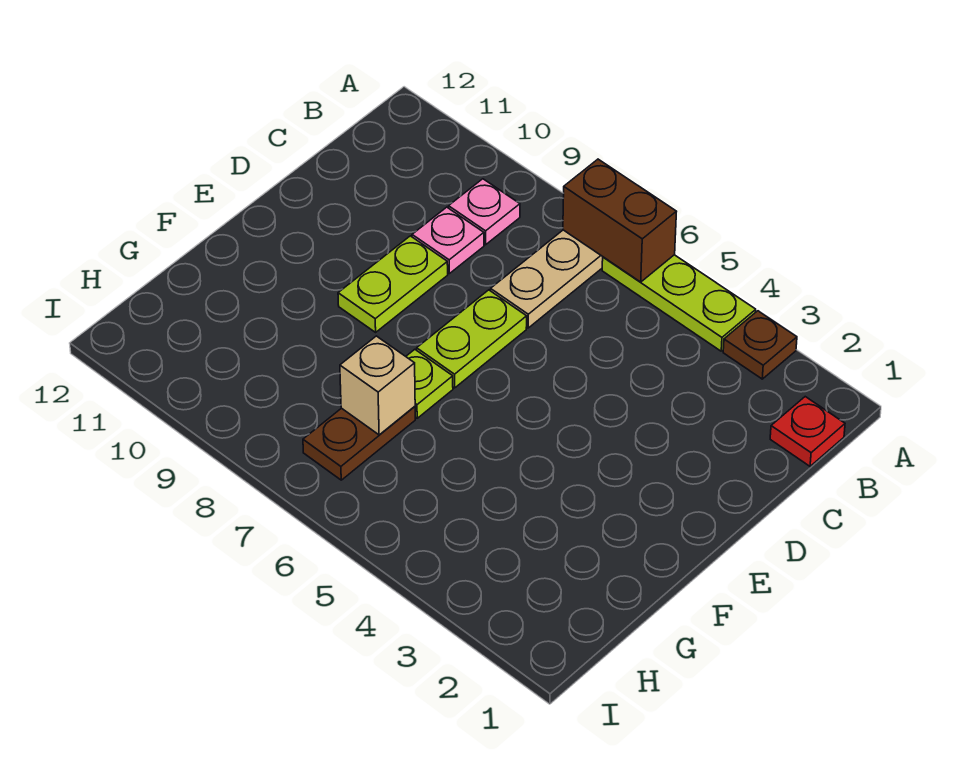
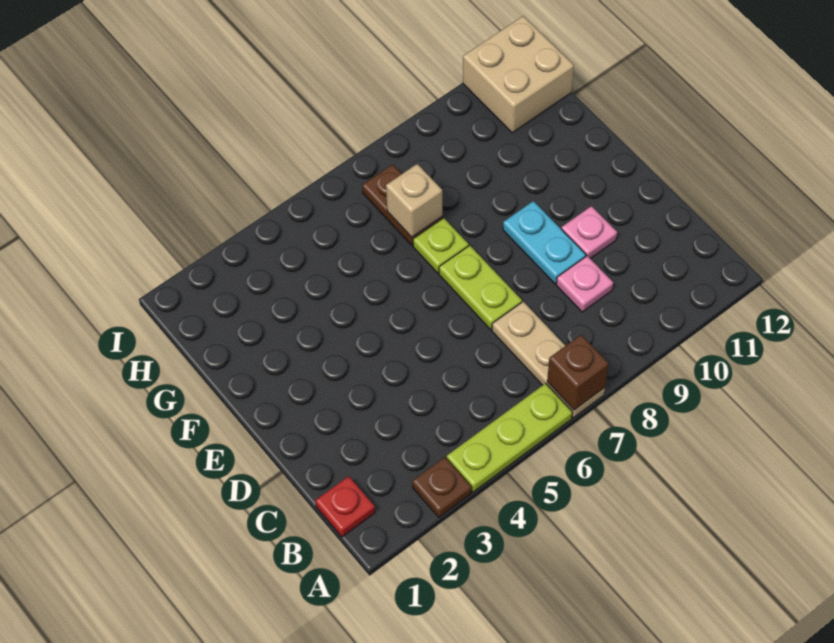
brown brick A6:A7 level 2 -> brown brick A7 level 2
pink plate B9 level 1 -> pink plate D10 level 1
lime plate D9:E9 level 1 -> cyan plate D9:E9 level 1
none -> tan brick H11:I12 level 1

